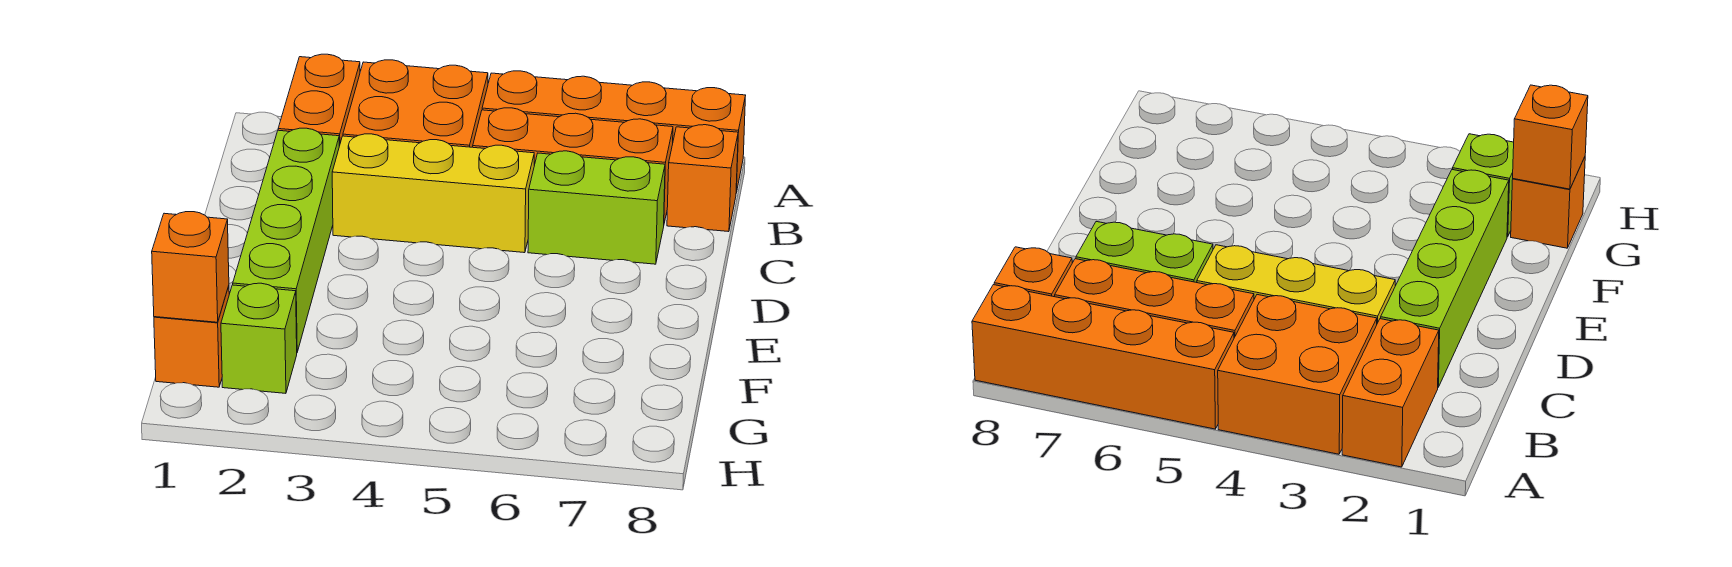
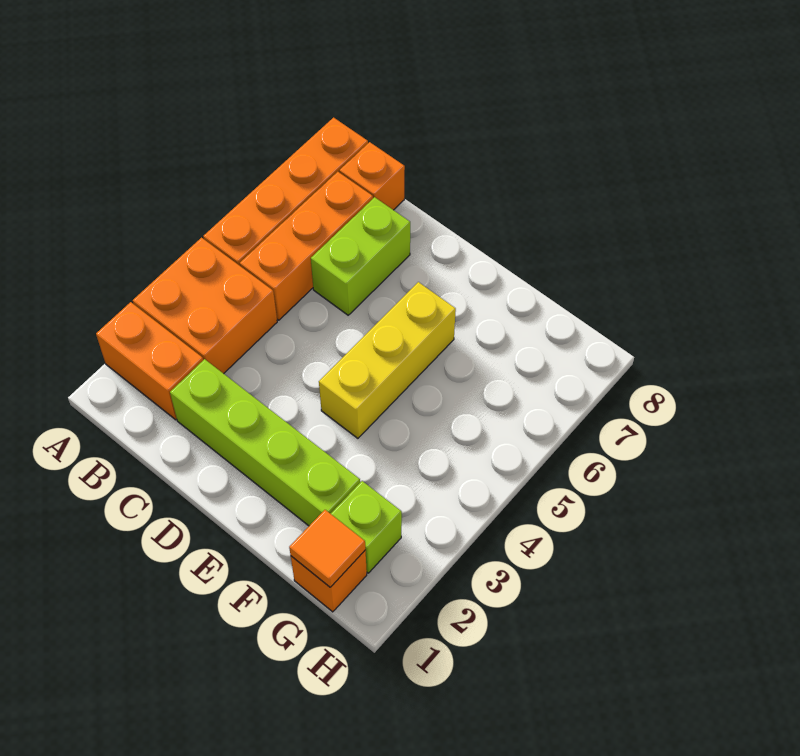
yellow brick C3:C5 level 1 -> yellow brick E4:E6 level 1
orange brick G1 level 2 -> orange tile G1 level 2

